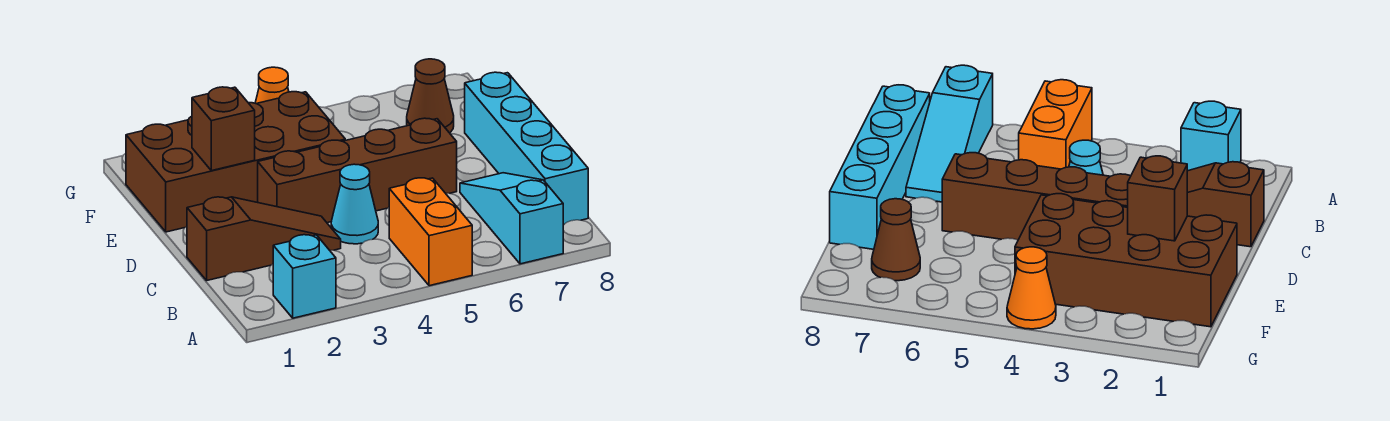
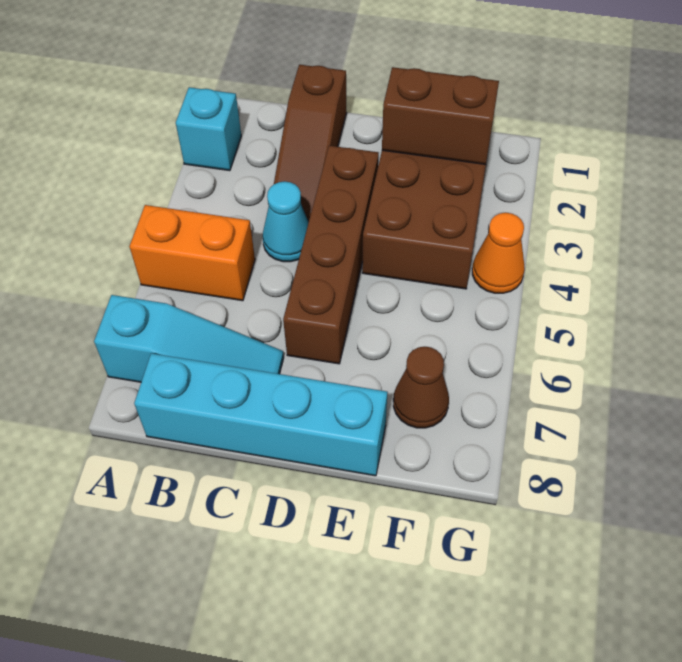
brown brick E2 level 2 -> brown brick E2:F2 level 2

